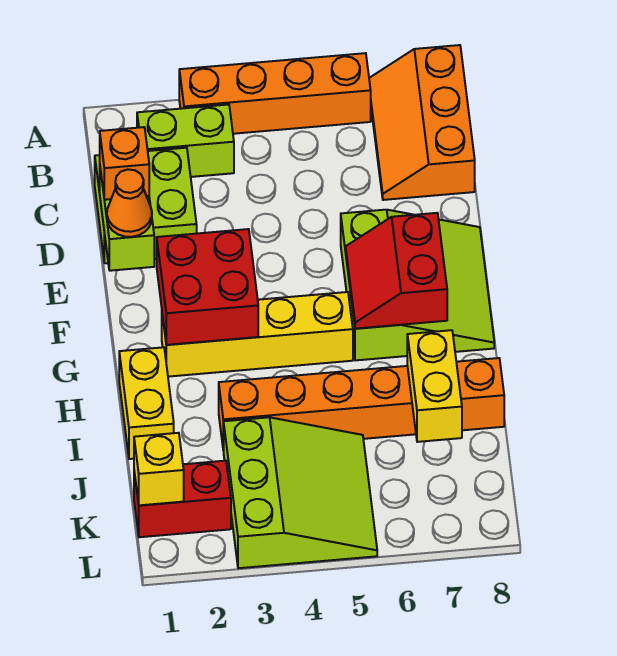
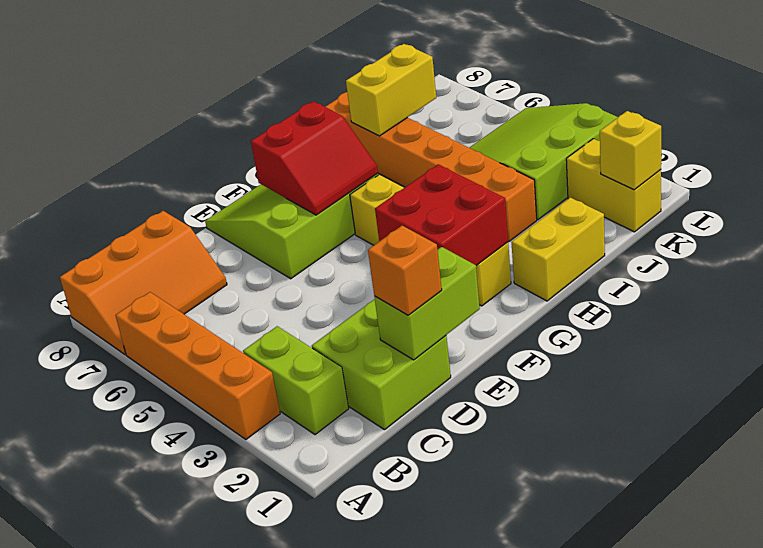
orange cone E1 level 3 -> none
red brick K1:K2 level 1 -> yellow brick K1:K2 level 1

